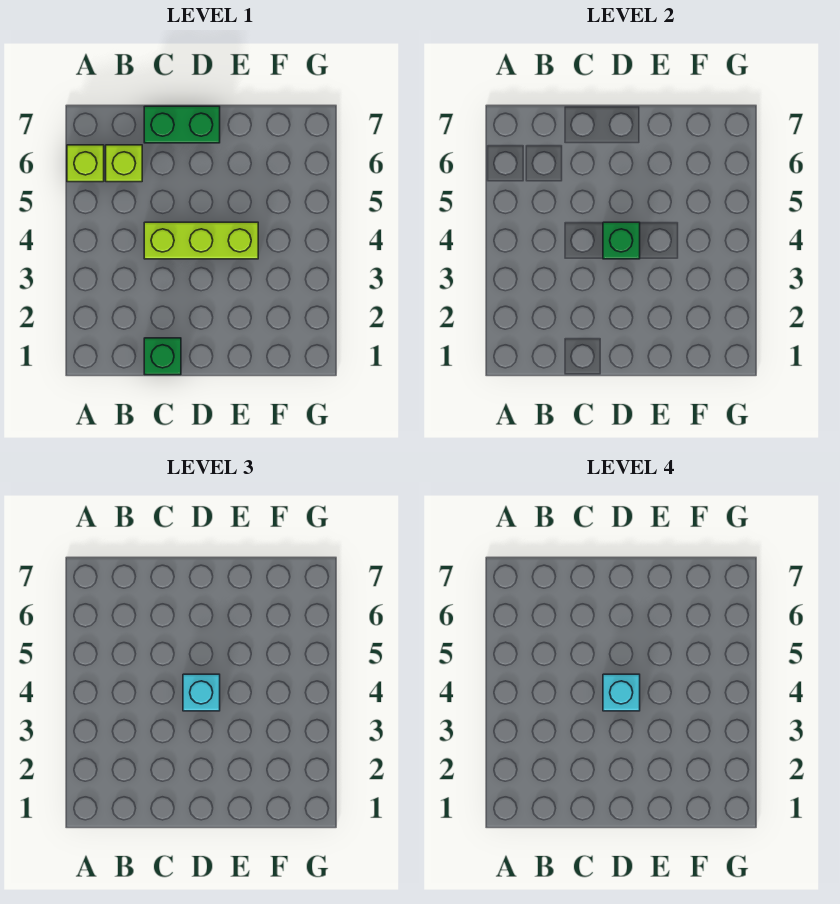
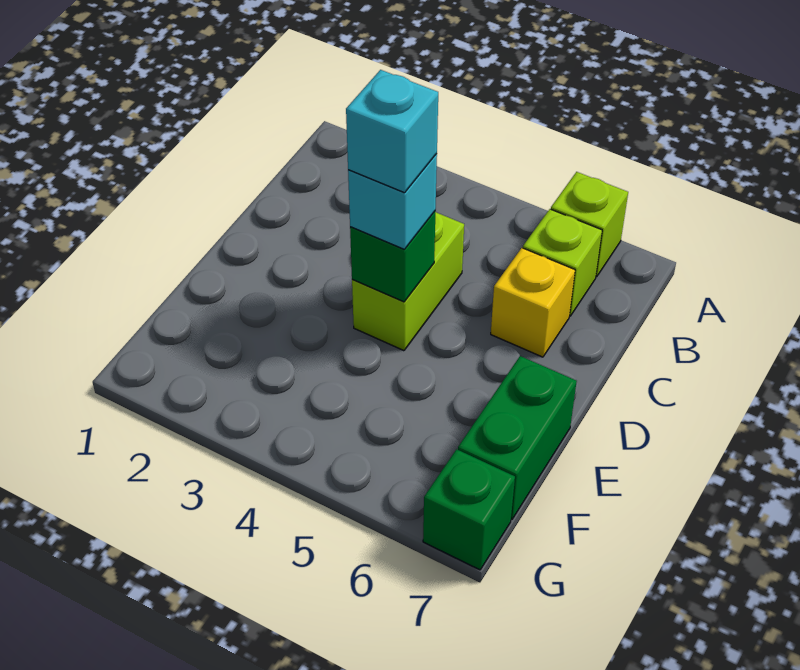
green brick C1 level 1 -> green brick G7 level 1
lime brick C4:E4 level 1 -> lime brick C4:D4 level 1
none -> yellow brick C6 level 1
green brick C7:D7 level 1 -> green brick E7:F7 level 1

